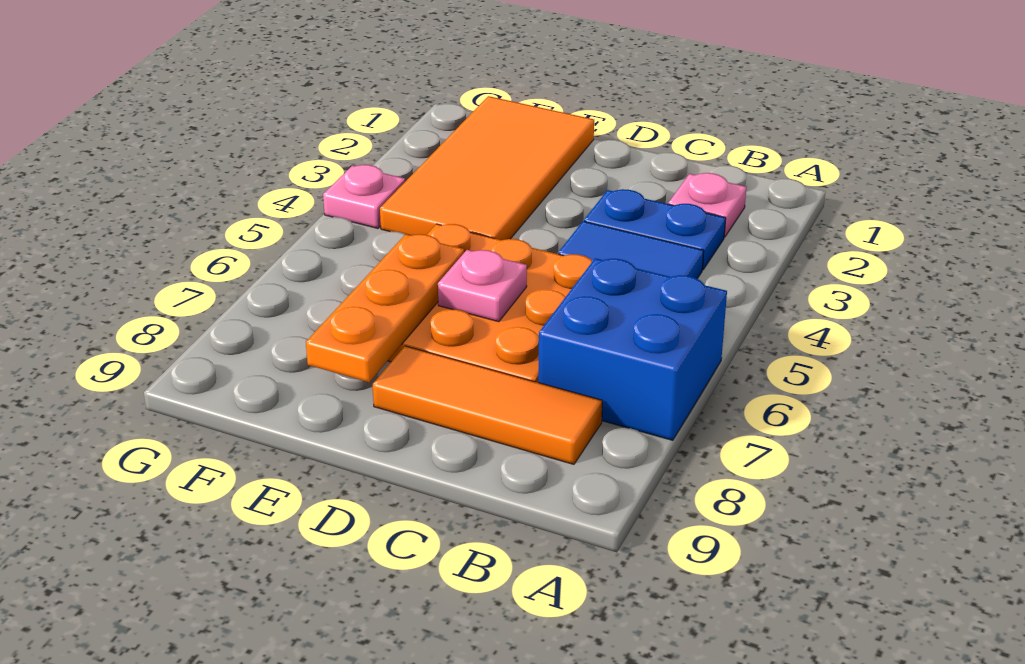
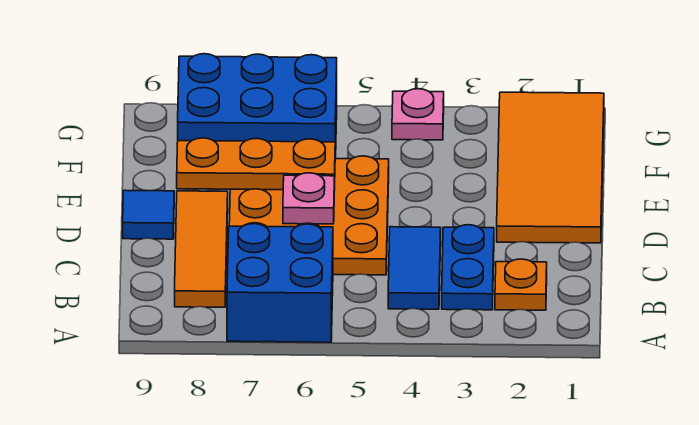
pink plate B2 level 1 -> orange plate B2 level 1
none -> blue tile D9 level 1
orange tile E1:F4 level 1 -> orange tile D1:G2 level 1
none -> blue brick F6:G8 level 1

